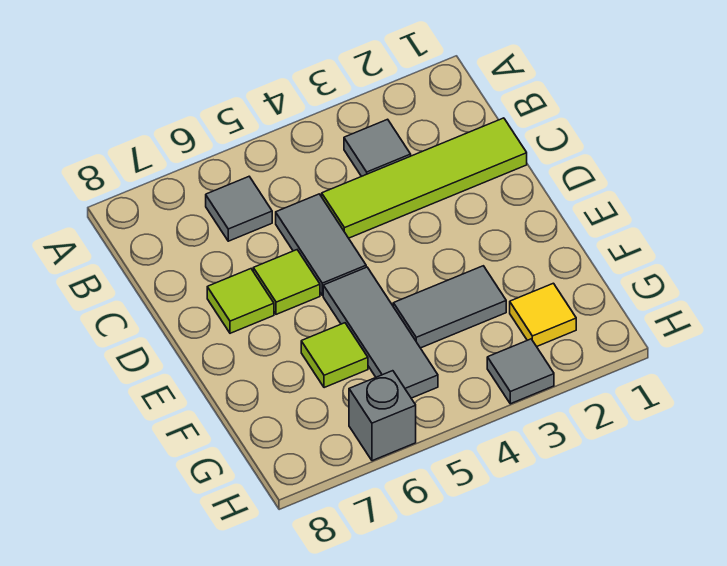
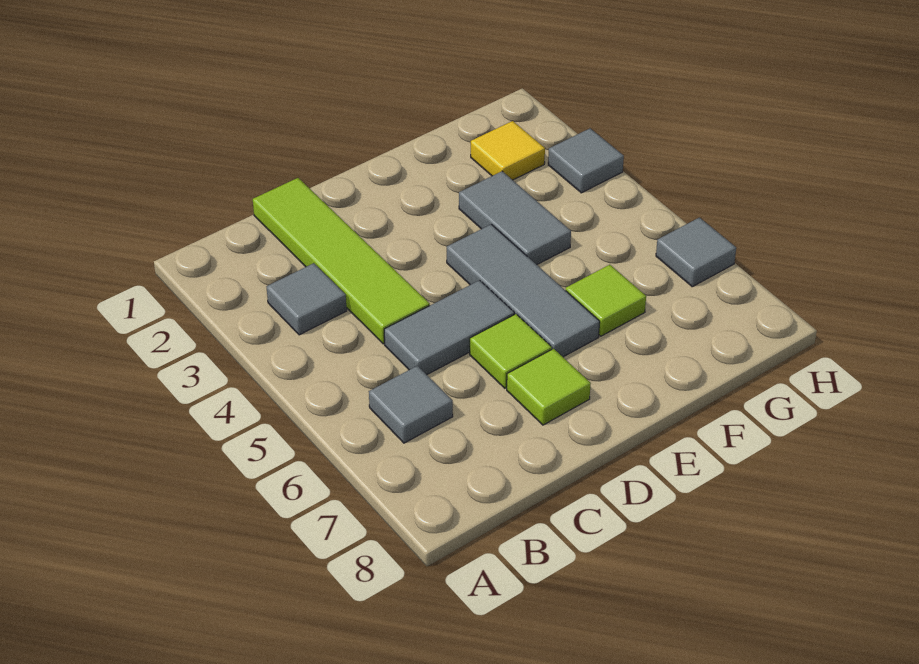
grey tile E5:G5 level 1 -> grey tile E4:E6 level 1
grey brick H6 level 1 -> grey tile H6 level 1

